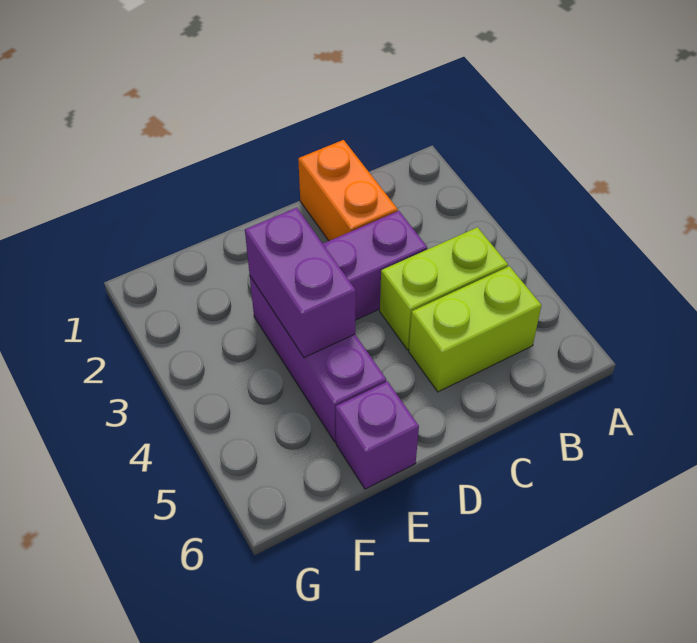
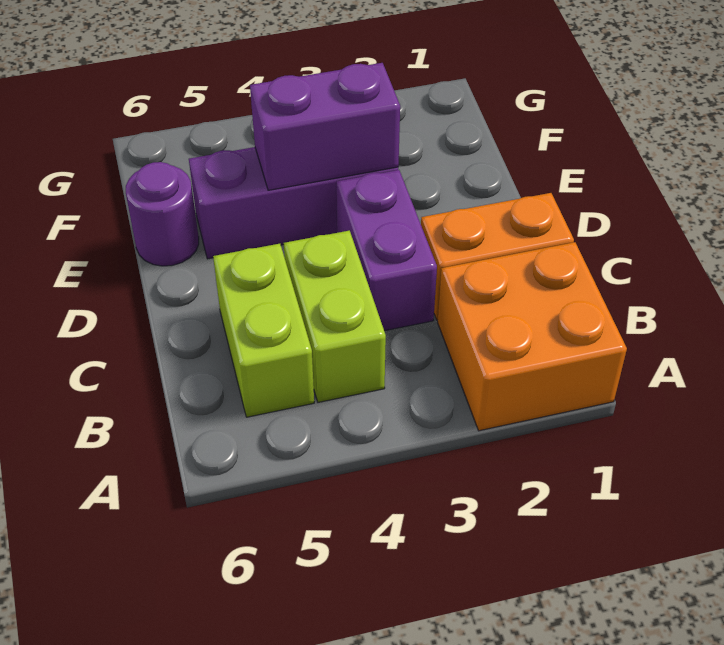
none -> orange brick A1:B2 level 1
purple brick E6 level 1 -> purple round brick E6 level 1

